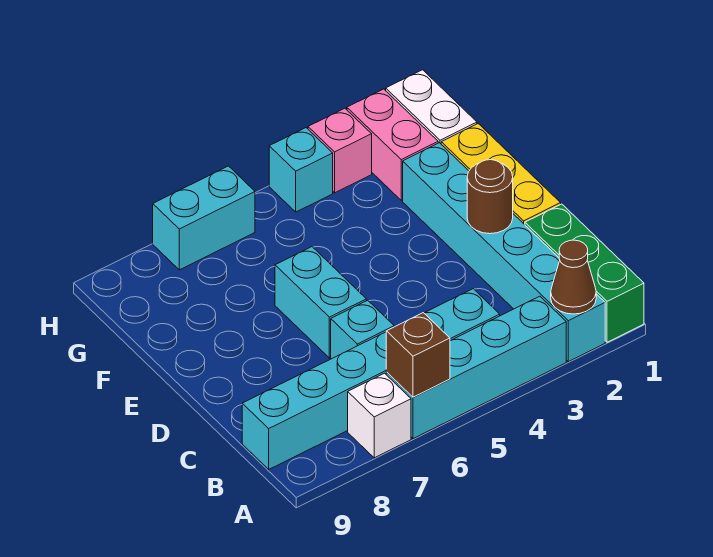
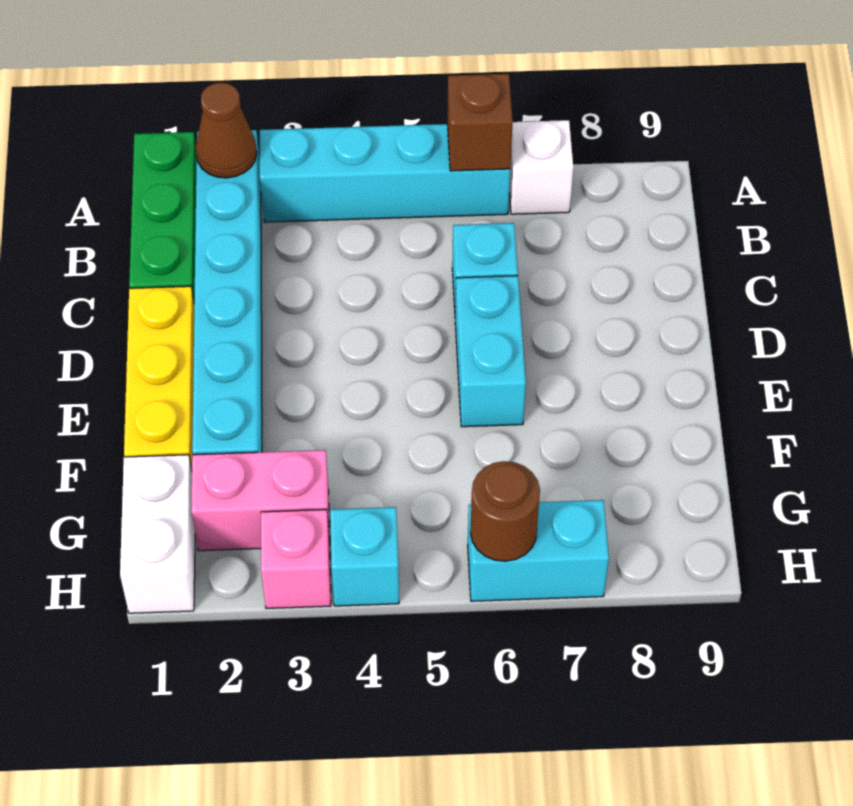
cyan brick B4:B9 level 1 -> none
brown round brick D2 level 2 -> brown round brick H6 level 2
pink brick G2:H2 level 1 -> pink brick G2:G3 level 1

